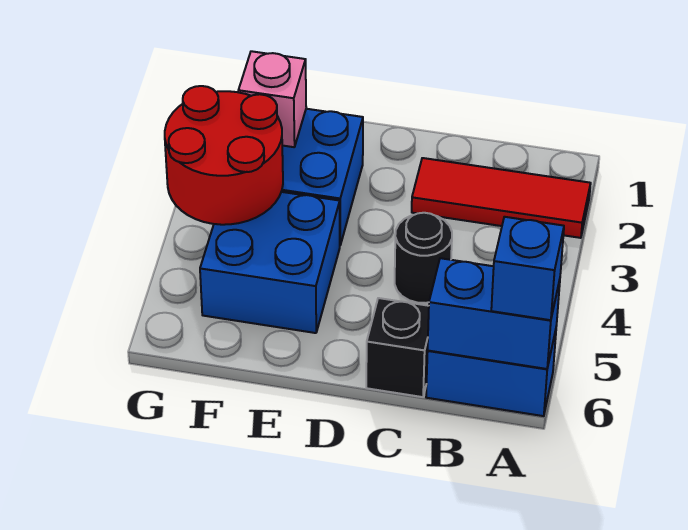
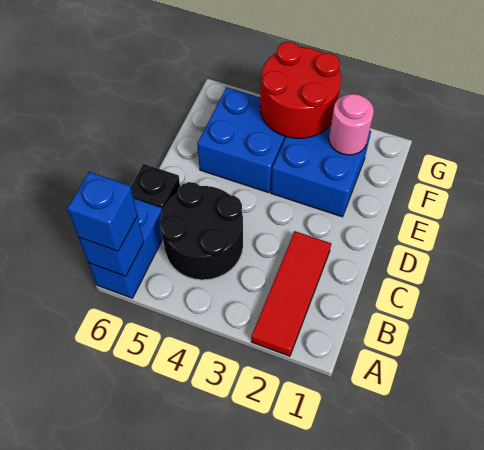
blue brick A6:B6 level 2 -> blue brick A6 level 2
black round brick C4 level 1 -> black round brick B4:C5 level 1
pink brick F2 level 2 -> pink round brick F2 level 2

